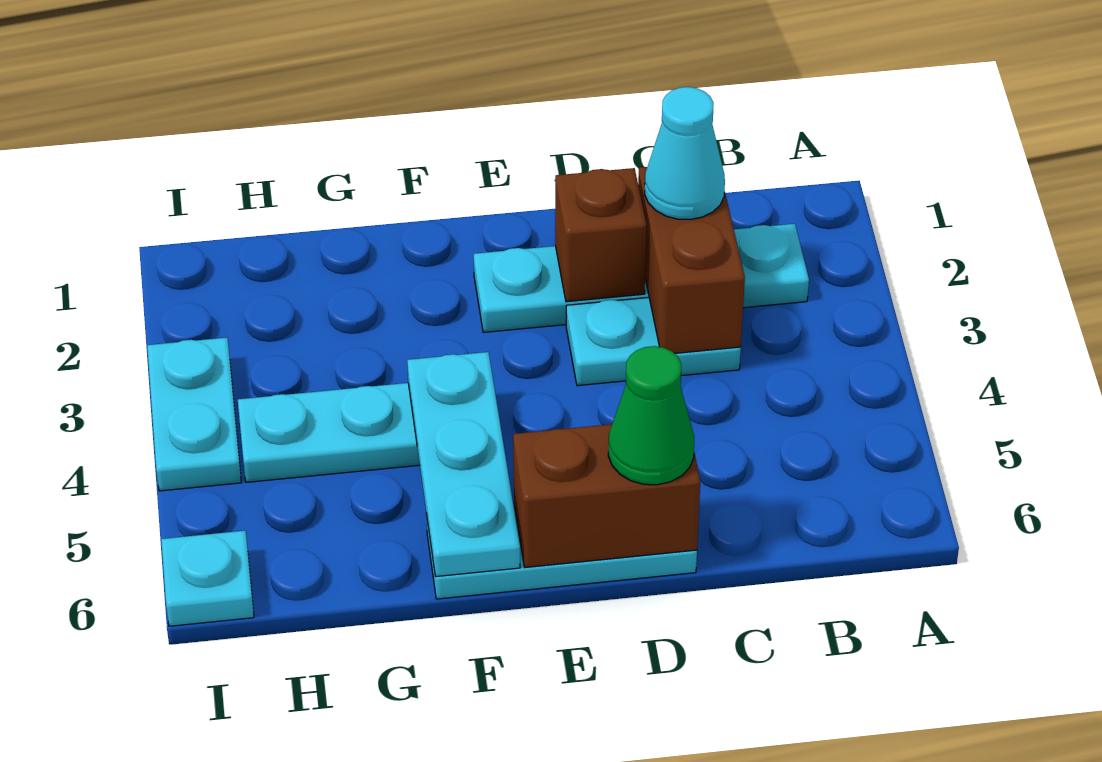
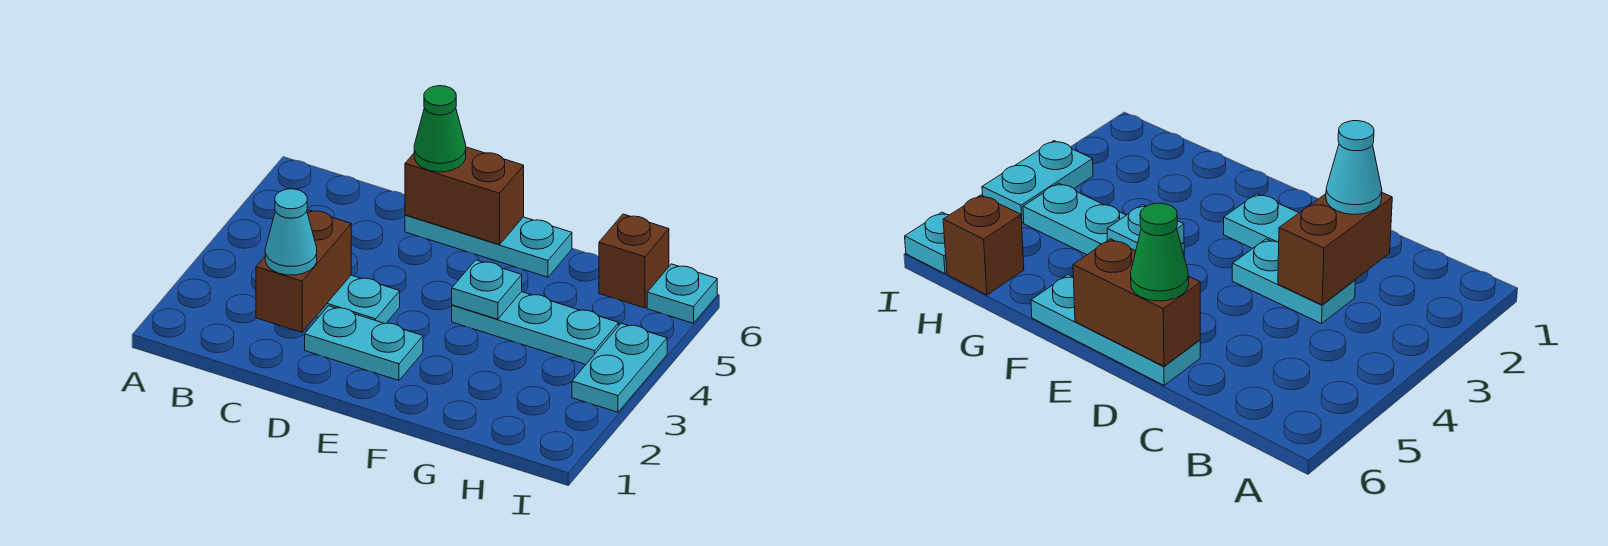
cyan plate B2:E2 level 1 -> cyan plate D2:E2 level 1
brown brick D2 level 2 -> brown brick H6 level 1
cyan plate F4:F6 level 2 -> cyan plate F4 level 2

